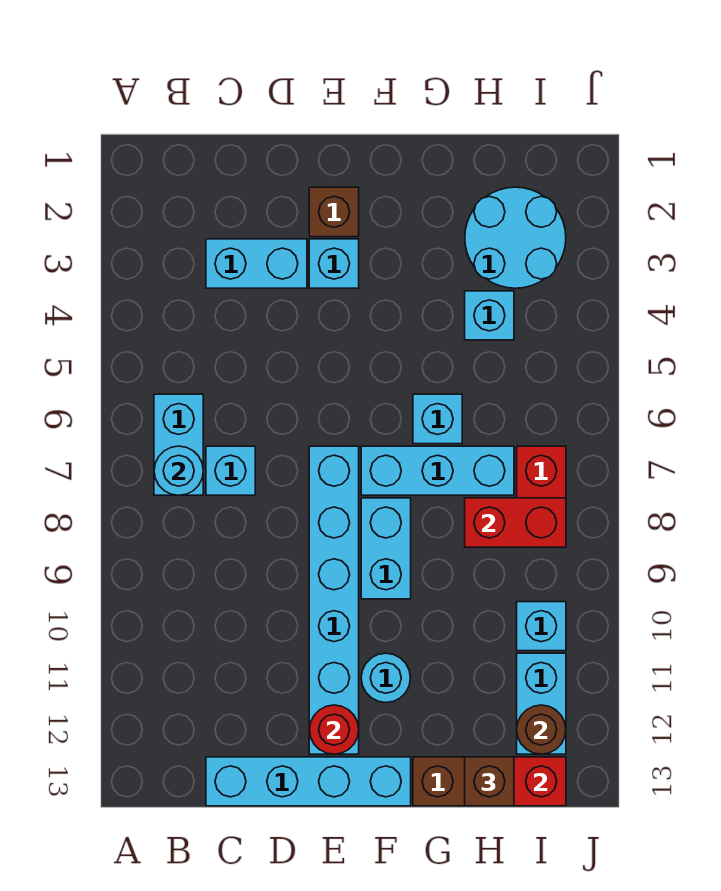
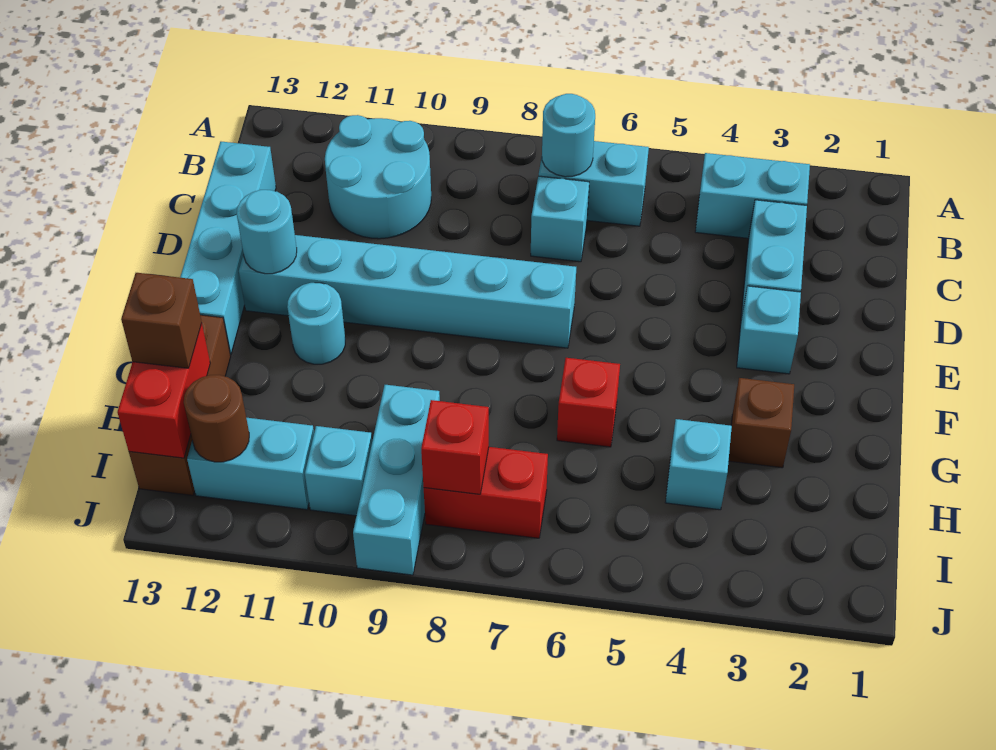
brown brick E2 level 1 -> brown brick G3 level 1
red round brick E12 level 2 -> cyan round brick E12 level 2
cyan brick F7:H7 level 1 -> cyan brick H9:J9 level 1
cyan brick F8:F9 level 1 -> cyan brick B3:B4 level 1
cyan brick G6 level 1 -> red brick G6 level 1
cyan round brick H2:I3 level 1 -> cyan round brick B10:C11 level 1
red brick H8:I8 level 2 -> red brick I8 level 2

